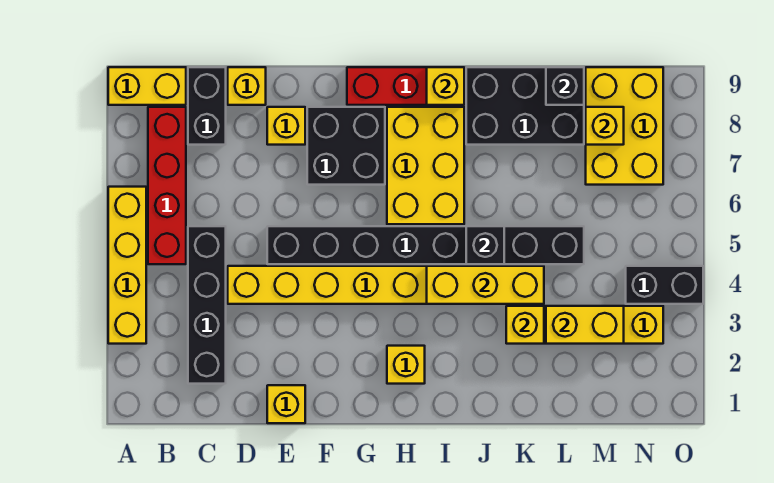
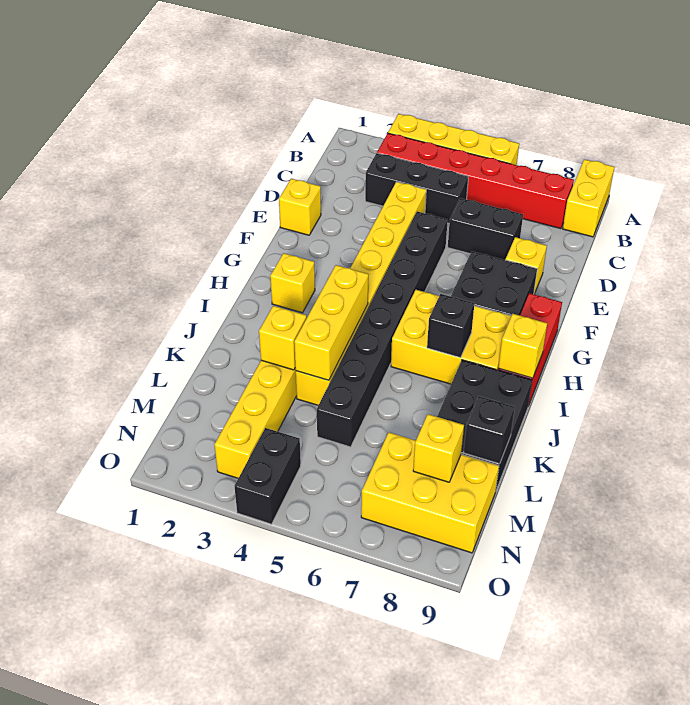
red brick B5:B8 level 1 -> red brick B3:B8 level 1
black brick C2:C5 level 1 -> black brick C3:C5 level 1
black brick C8:C9 level 1 -> black brick D6:D7 level 1
yellow brick D9 level 1 -> none
black brick J5 level 2 -> black brick I7 level 2
yellow brick L3:M3 level 2 -> none

